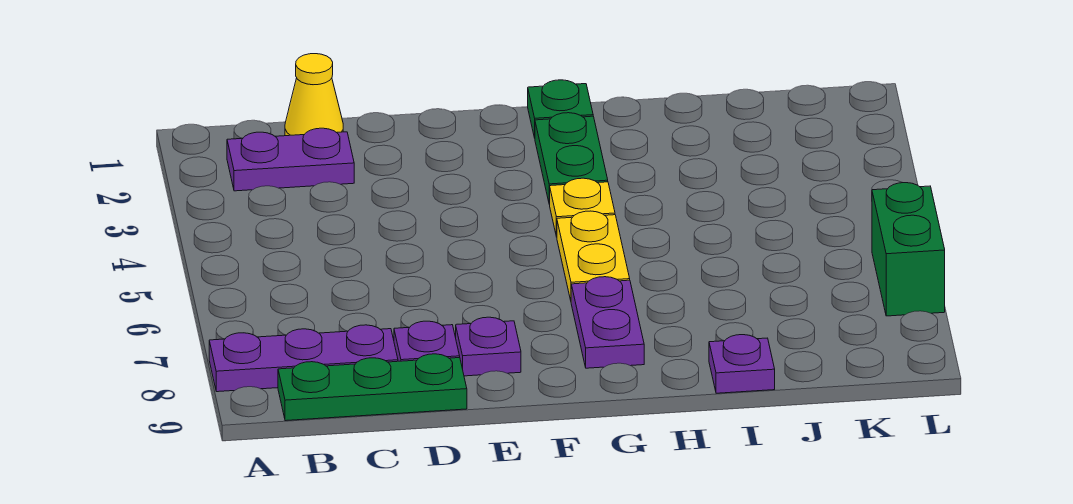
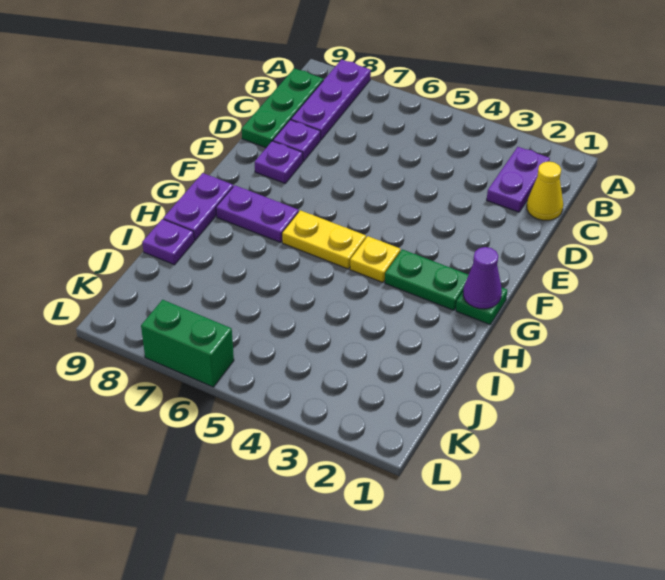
none -> purple cone G1 level 2
none -> purple plate G9:H9 level 1

